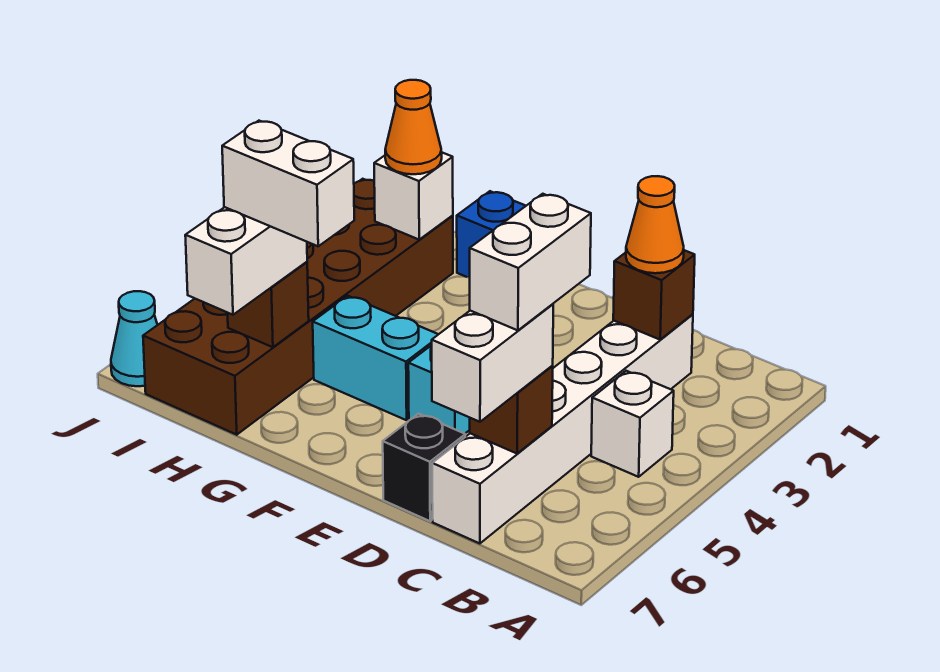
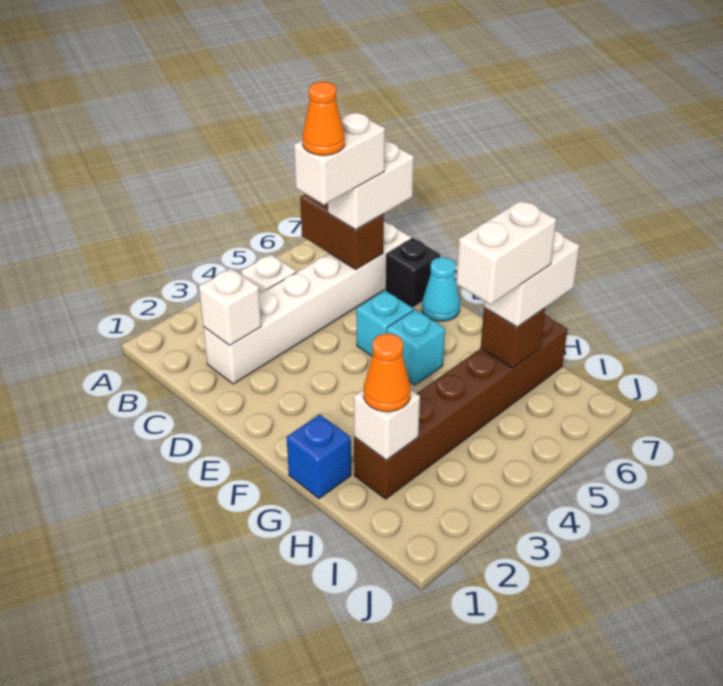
brown brick C2 level 2 -> white brick C2 level 2
orange cone C2 level 3 -> orange cone C5 level 5
brown brick C6 level 2 -> brown brick B6:C6 level 2
cyan brick F5:G5 level 1 -> cyan brick F5 level 1
white brick G6:H6 level 4 -> white brick H5:H6 level 4
brown brick H2:I7 level 1 -> brown brick H2:H7 level 1
cyan cone J7 level 1 -> cyan cone E7 level 1

